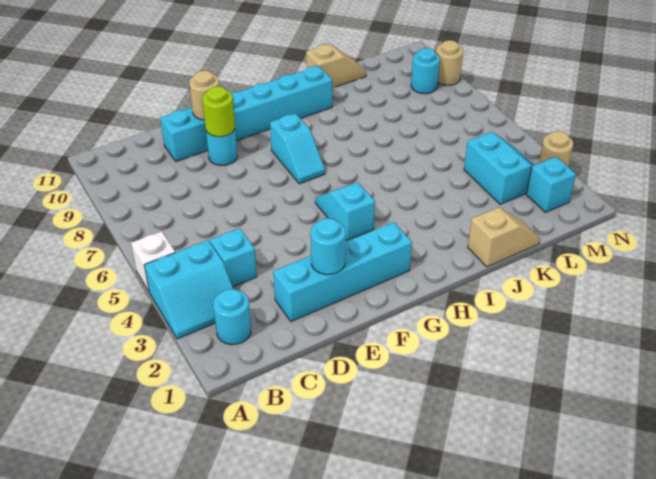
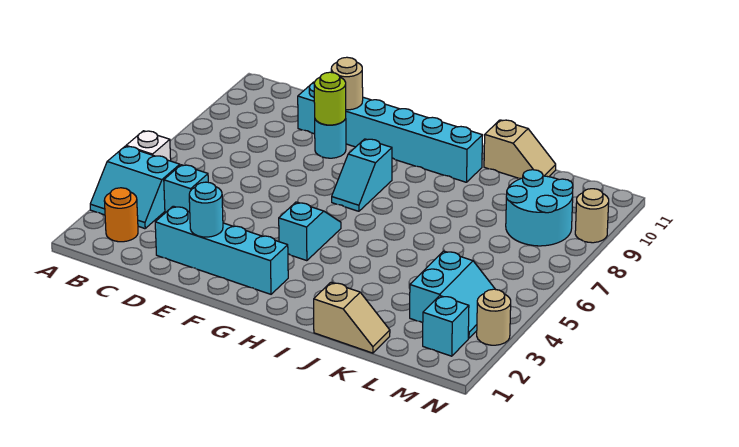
cyan round brick B2 level 1 -> orange round brick B2 level 1
cyan round brick M9 level 1 -> cyan round brick L8:M9 level 1

